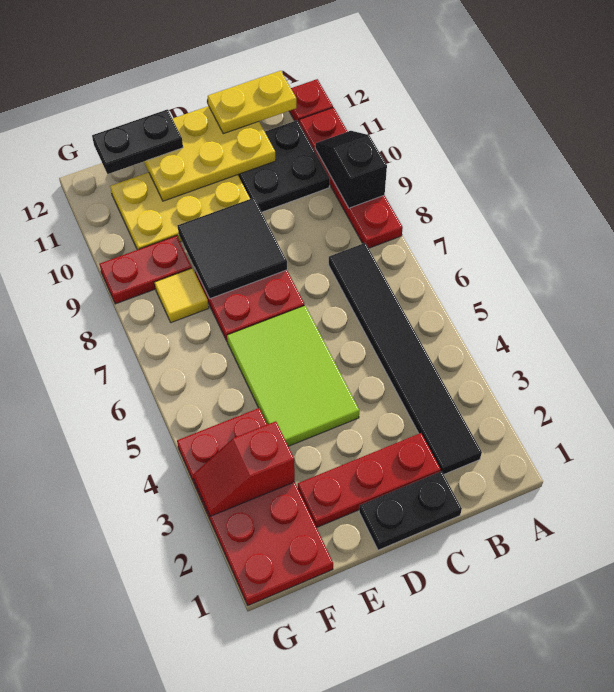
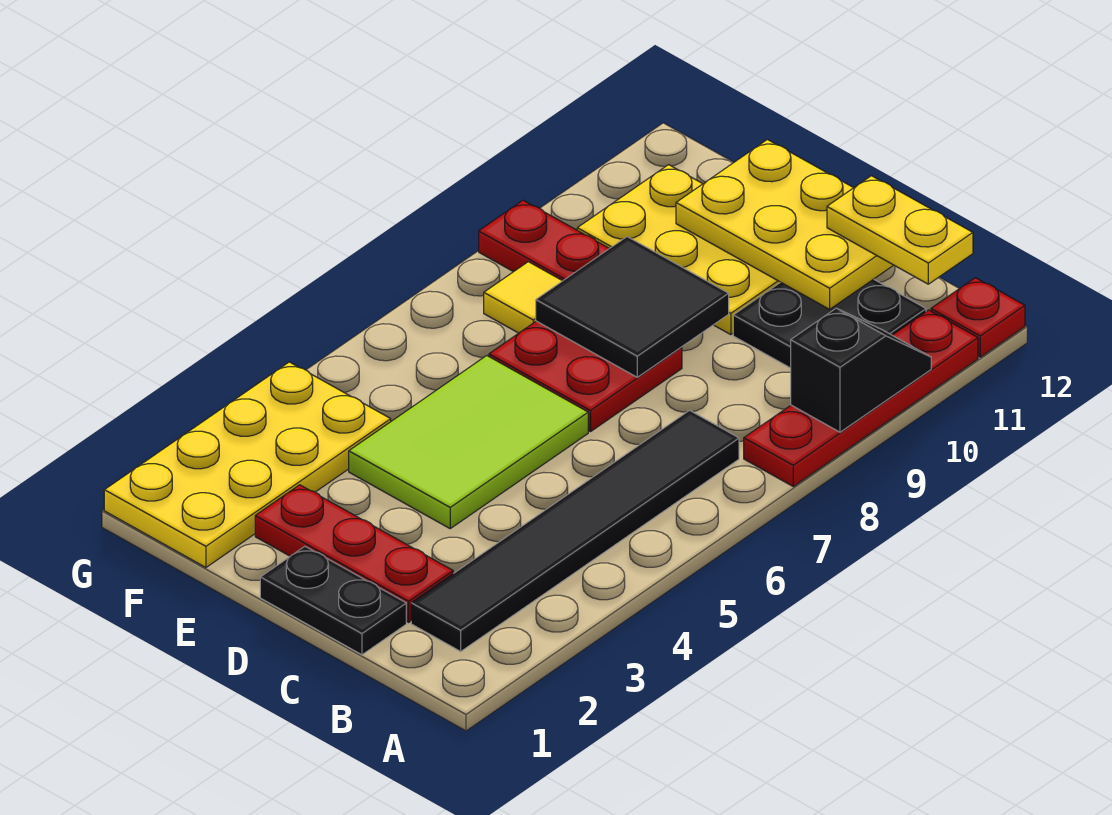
black plate E12:F12 level 3 -> none
red plate F1:G4 level 1 -> yellow plate F1:G4 level 1
red slope F3:G3 level 2 top F -> none

